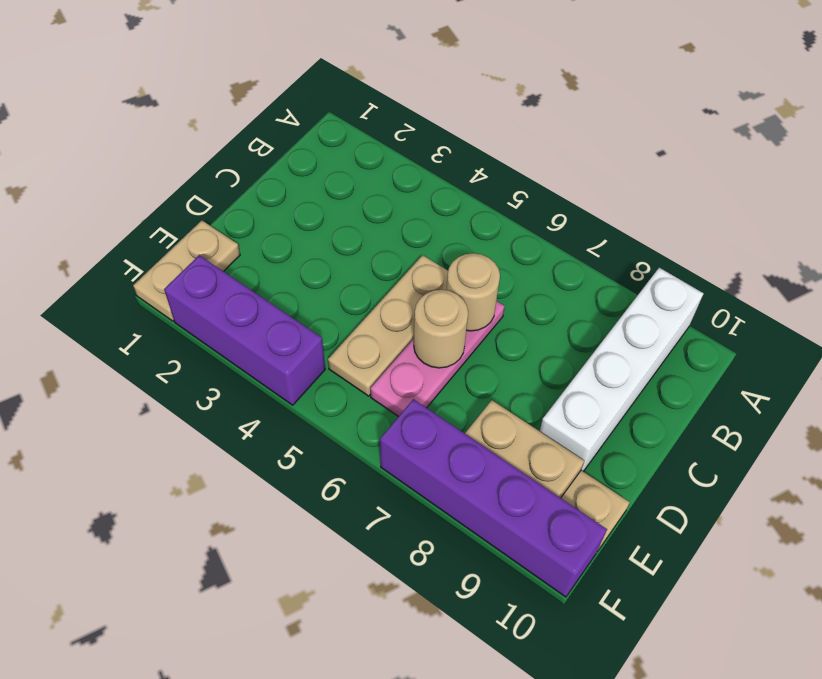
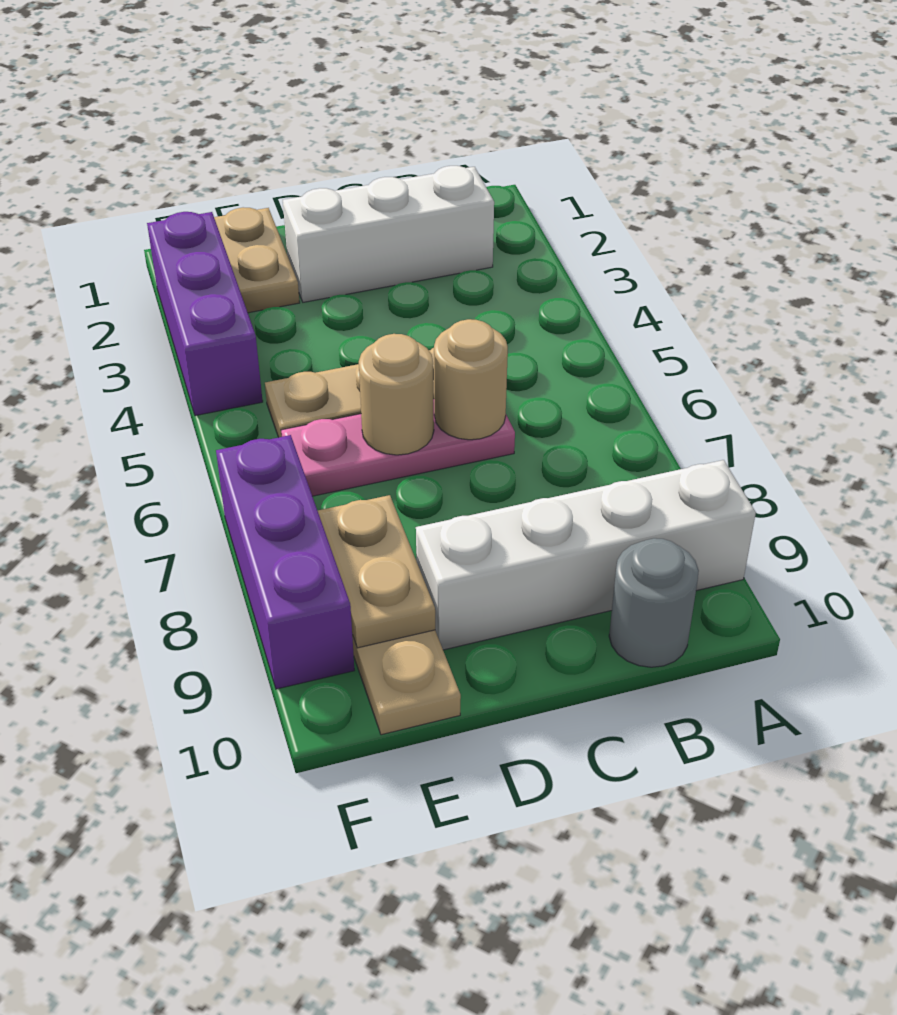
none -> white brick B2:D2 level 1
none -> grey round brick B10 level 1
tan plate E1:F1 level 1 -> tan plate E1:E2 level 1
purple brick F7:F10 level 1 -> purple brick F7:F9 level 1

